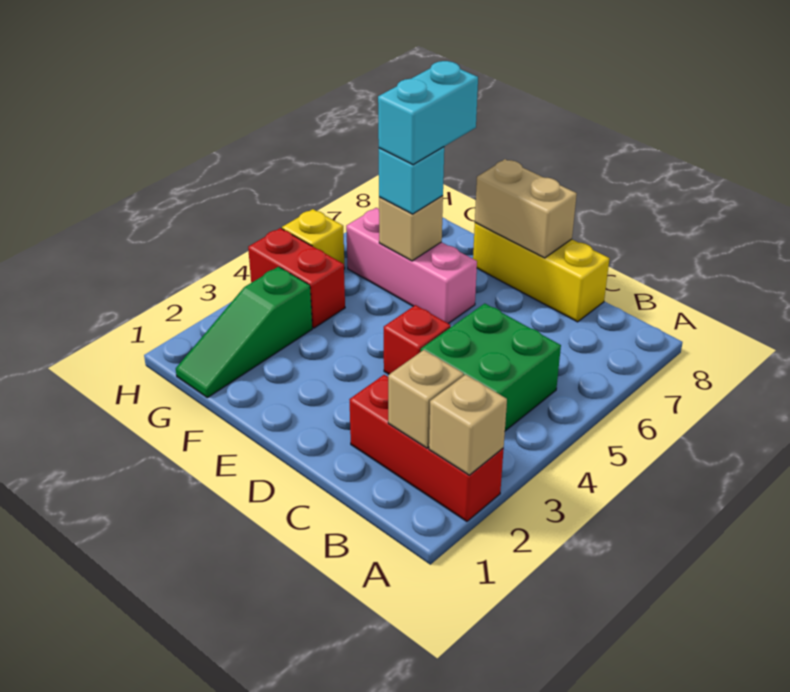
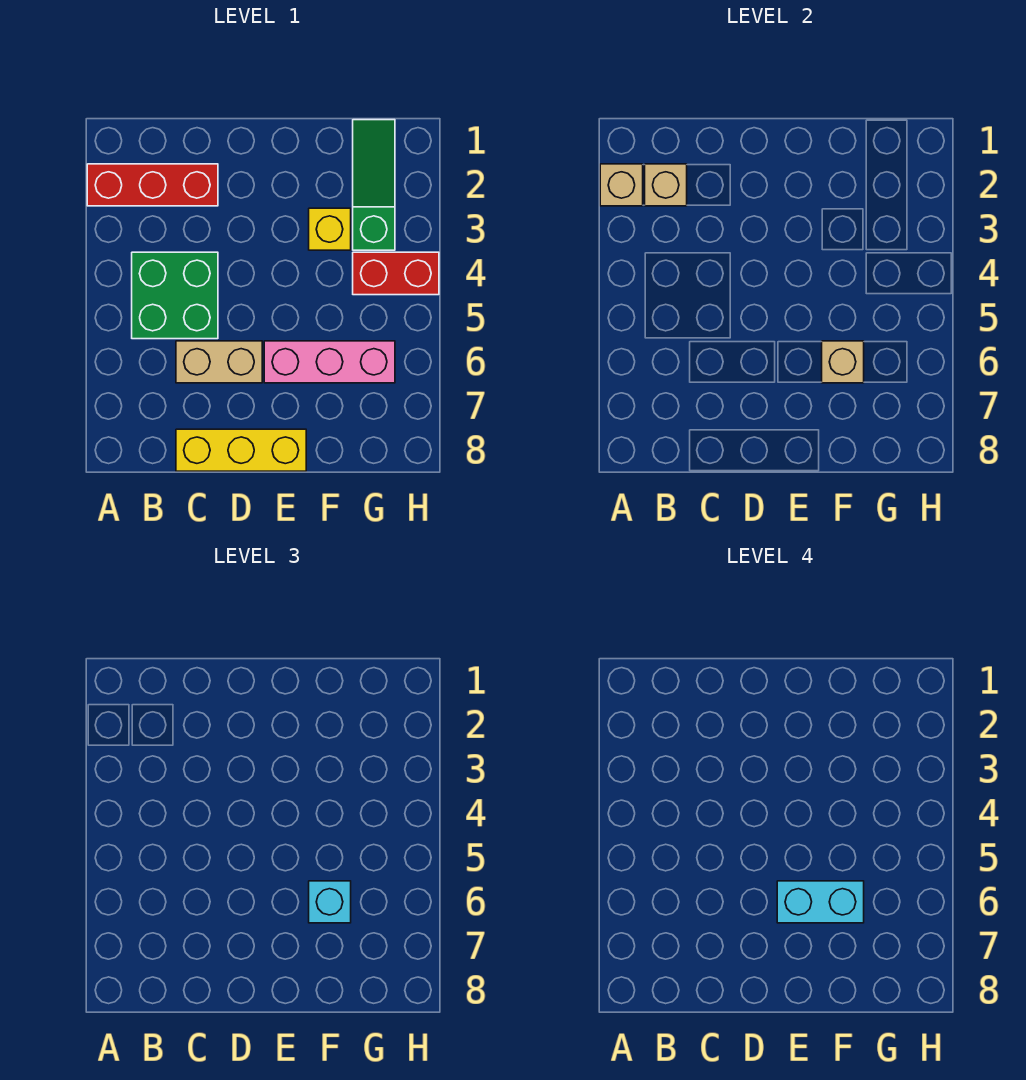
red brick D4 level 1 -> none
tan brick D8:E8 level 2 -> tan brick C6:D6 level 1
cyan brick F6:F7 level 4 -> cyan brick E6:F6 level 4
yellow brick H5 level 1 -> yellow brick F3 level 1

